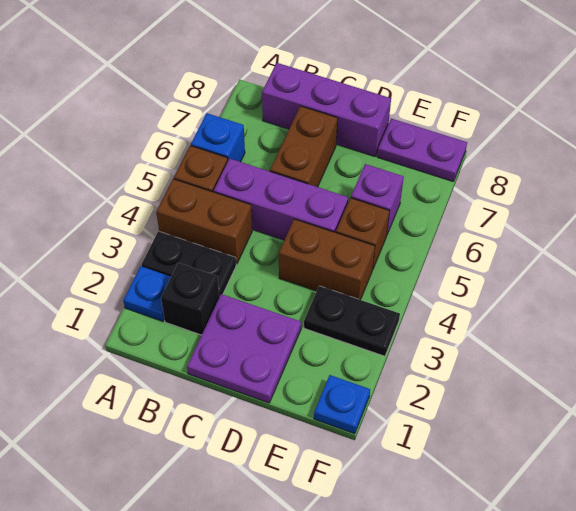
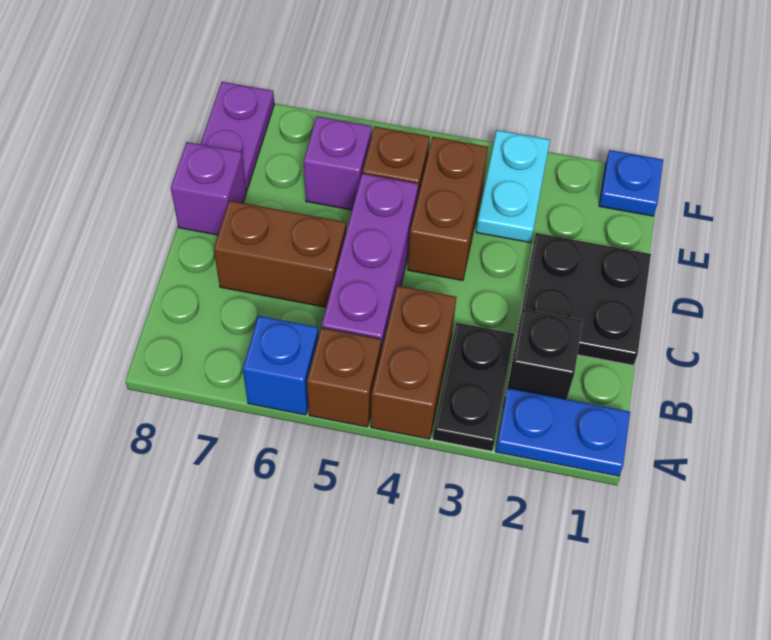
blue plate A2 level 1 -> blue plate A1:A2 level 1
purple brick B8:D8 level 1 -> purple brick D8 level 1
purple plate C1:D2 level 1 -> black plate C1:D2 level 1
black plate E3:F3 level 1 -> cyan plate E3:F3 level 1

